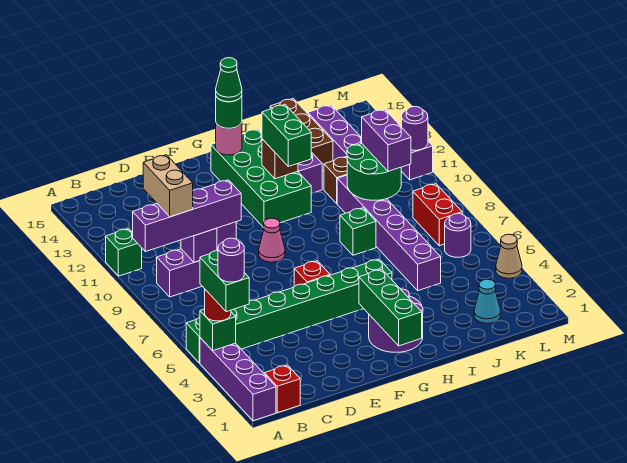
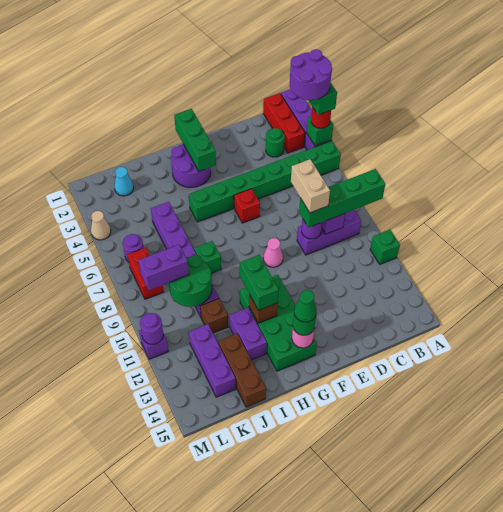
purple round brick A3 level 5 -> purple round brick A3:B4 level 5
purple brick A9:D9 level 3 -> green brick A9:D9 level 3
red brick B1 level 1 -> red brick B1:B3 level 1
tan brick B9:B10 level 4 -> tan brick D8:D9 level 4
none -> green round brick C3 level 1
purple brick K9:K10 level 3 -> purple brick K9:L9 level 3

